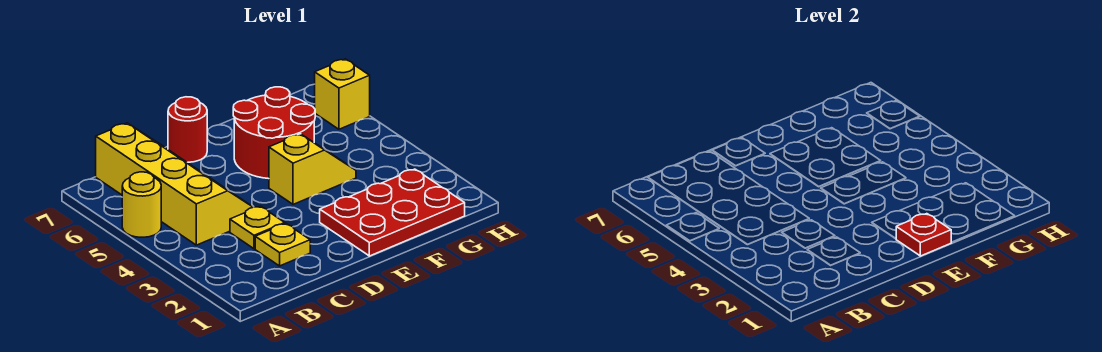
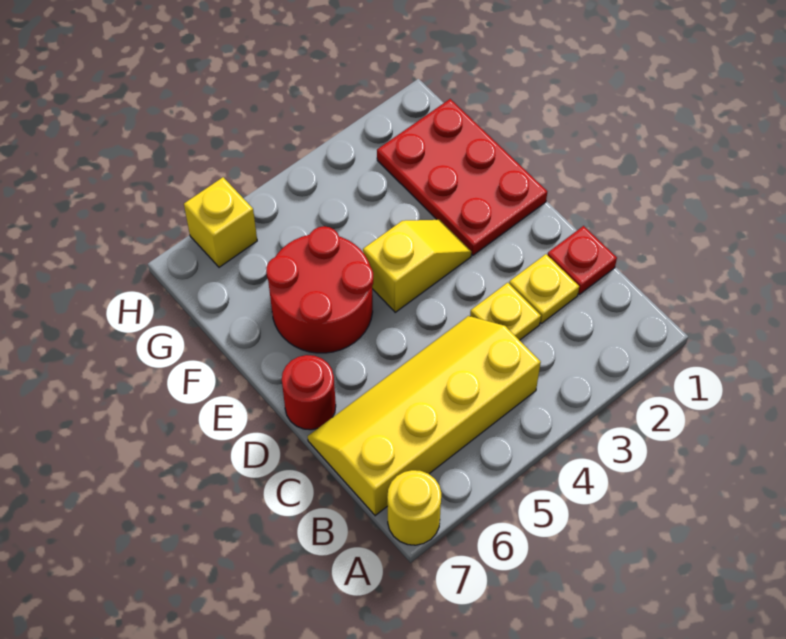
yellow round brick A5 level 1 -> yellow round brick A7 level 1
red plate E1 level 2 -> red plate C1 level 1
yellow slope E4:F4 level 1 top E -> yellow slope E3:E4 level 1 top 4

